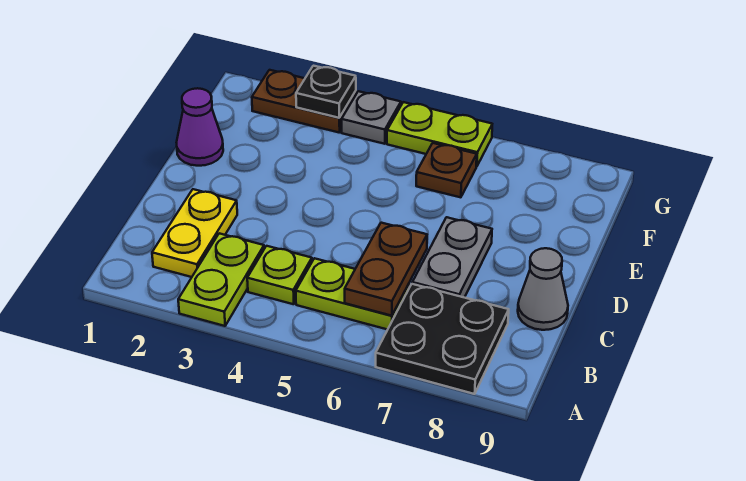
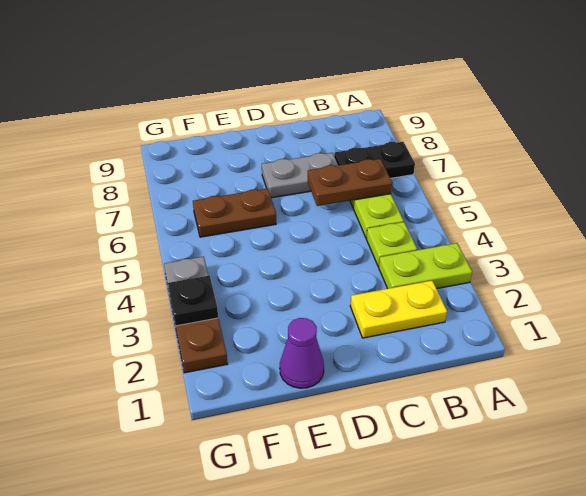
black plate A7:B8 level 1 -> black plate A7:B7 level 1
grey cone C9 level 1 -> none
brown plate F6 level 1 -> brown plate E6:F6 level 1
lime plate G5:G6 level 1 -> none

